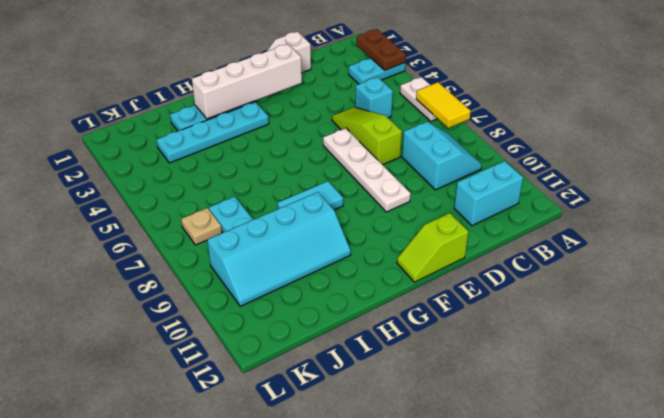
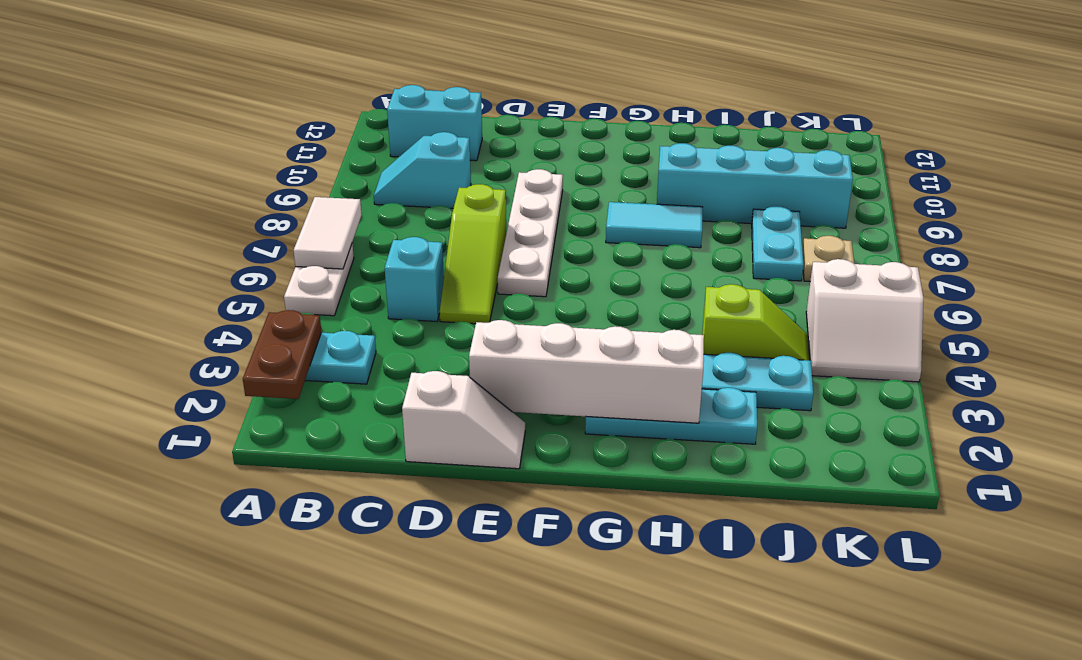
yellow tile A6:A7 level 2 -> white tile A6:A7 level 2
cyan slope B8:C9 level 1 top C -> cyan slope B9:C9 level 1 top C
lime slope E12:F12 level 1 top E -> lime slope I4:J4 level 1 top I
none -> white slope K4:L5 level 1 top 5

